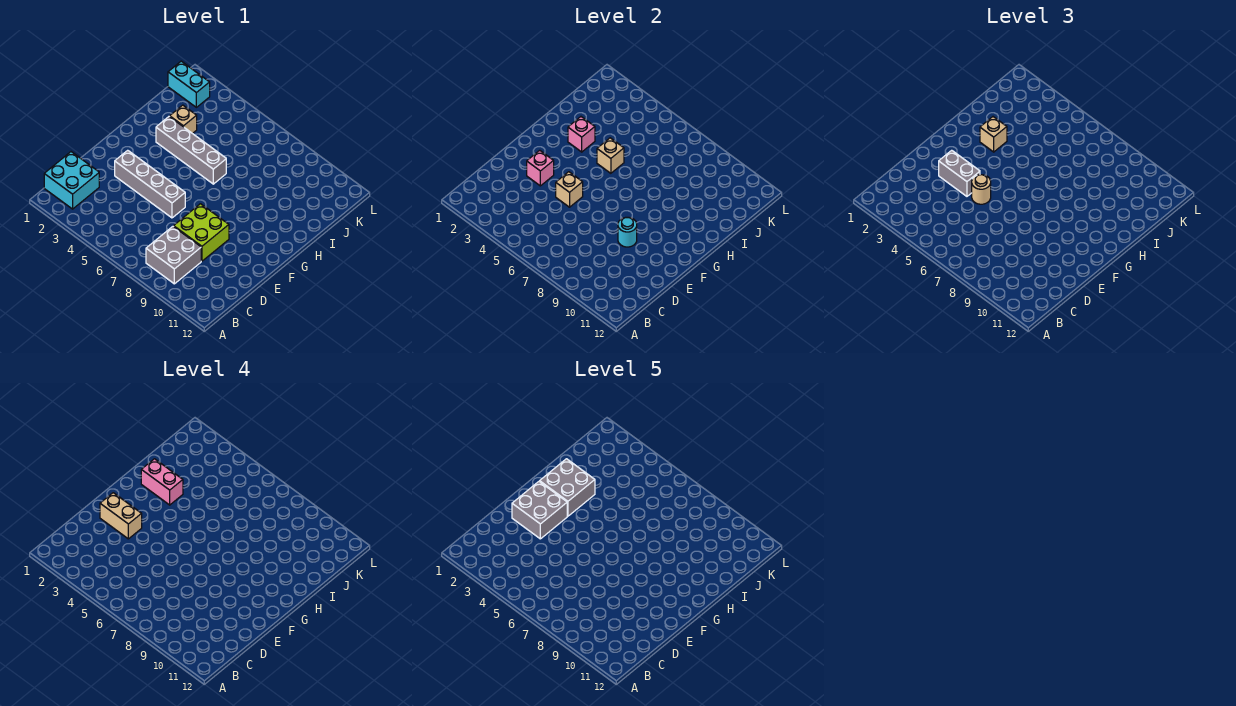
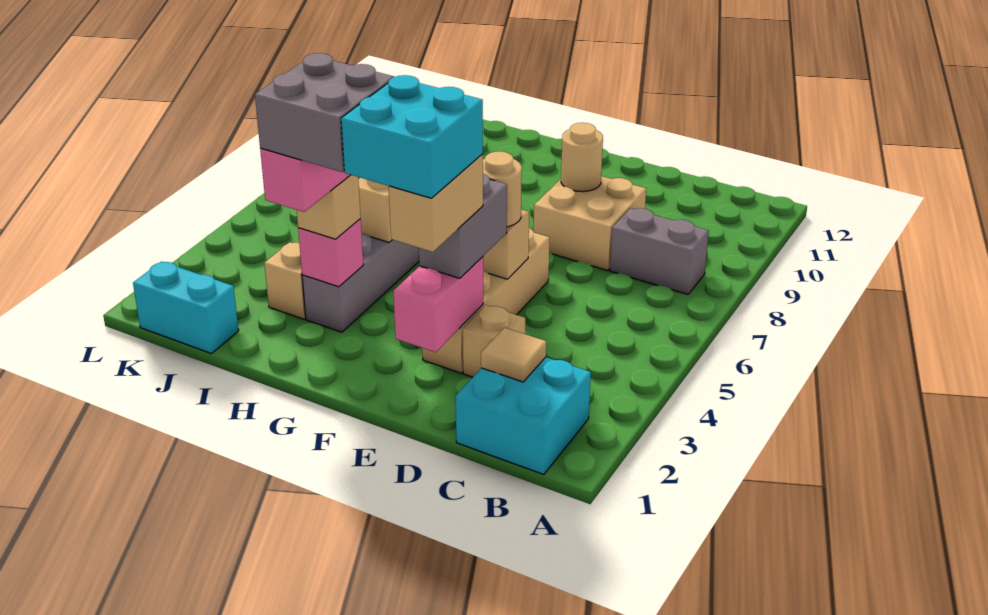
grey brick B8:C9 level 1 -> grey brick B8:C8 level 1
none -> tan tile C2 level 2
none -> tan brick D3 level 1
lime brick D8:E9 level 1 -> tan brick D8:E9 level 1
grey brick E2:F3 level 5 -> cyan brick E2:F3 level 5
grey brick E3:E6 level 1 -> tan brick E3:E6 level 1
pink brick E3 level 2 -> pink brick E2:E3 level 2
cyan round brick E9 level 2 -> tan round brick E9 level 2
cyan brick K1:K2 level 1 -> cyan brick J1:K1 level 1

